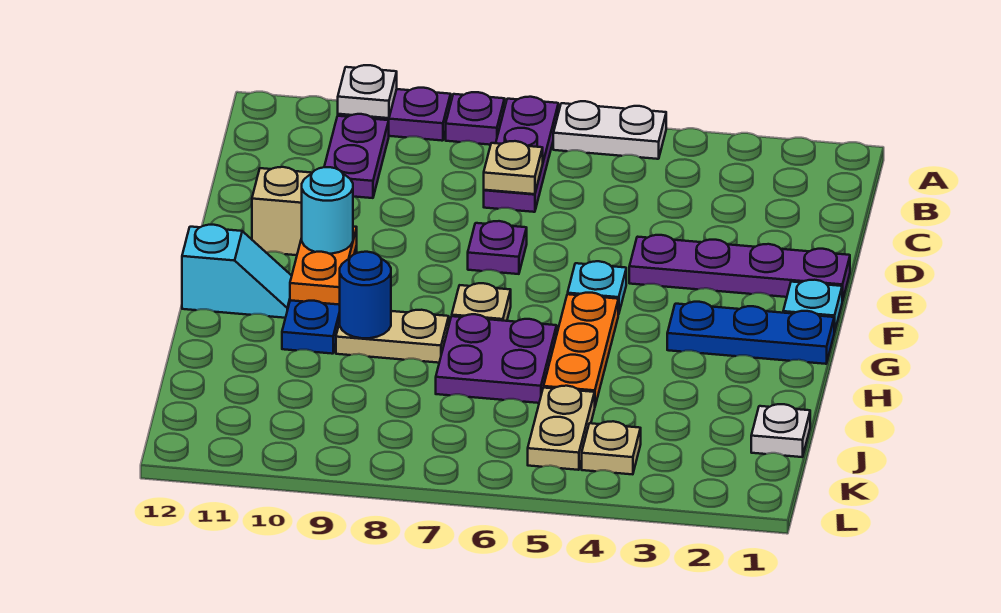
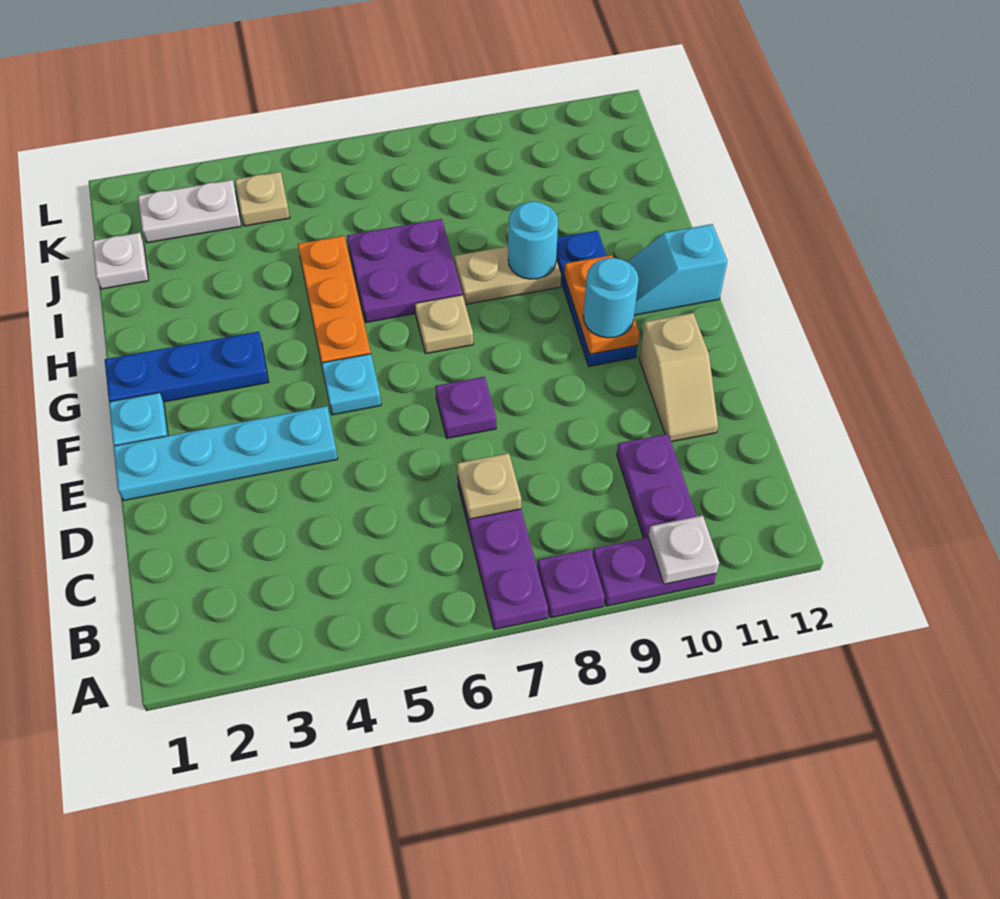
white plate A5:A6 level 1 -> white plate K2:K3 level 1
purple plate E1:E4 level 1 -> cyan plate E1:E4 level 1
blue round brick H9 level 2 -> cyan round brick H9 level 2
tan plate J5:K5 level 1 -> none

